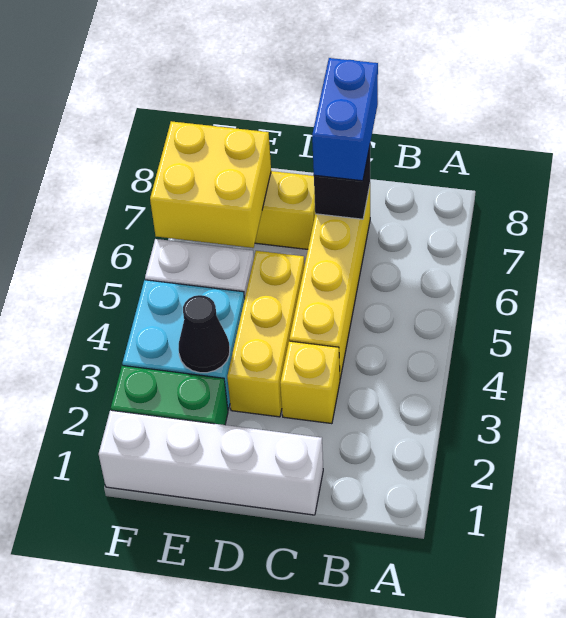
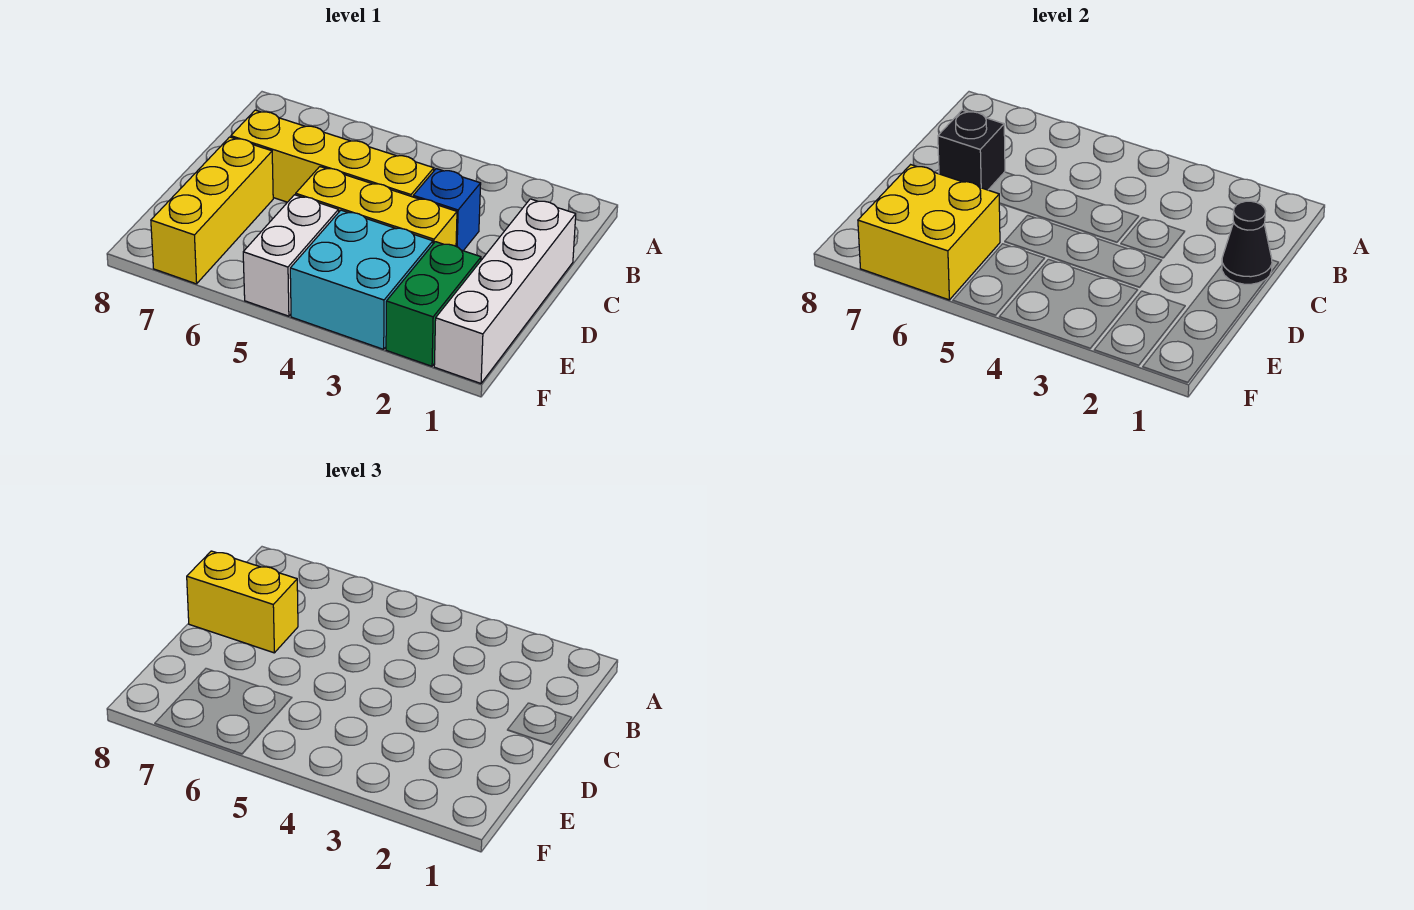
yellow brick C3 level 1 -> blue brick C3 level 1
blue brick C7:C8 level 3 -> yellow brick C7:C8 level 3
black cone E3 level 2 -> black cone C1 level 2

